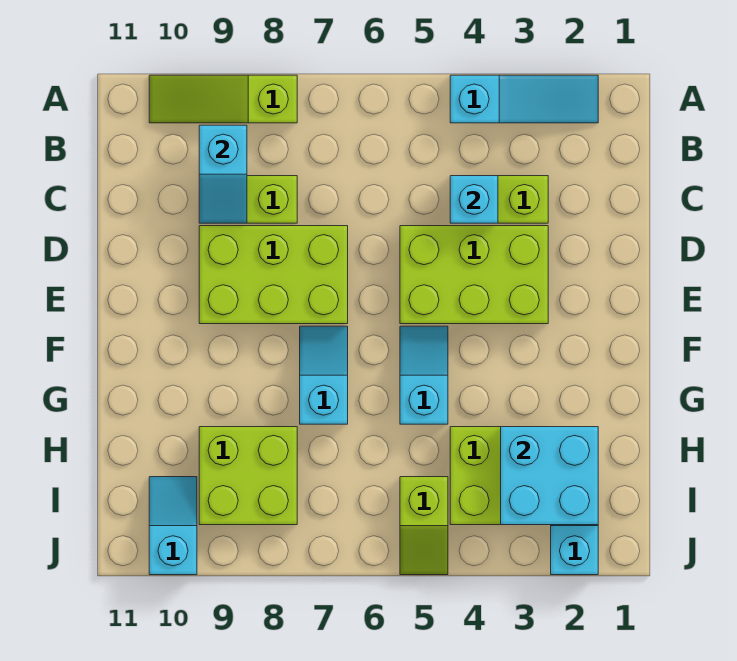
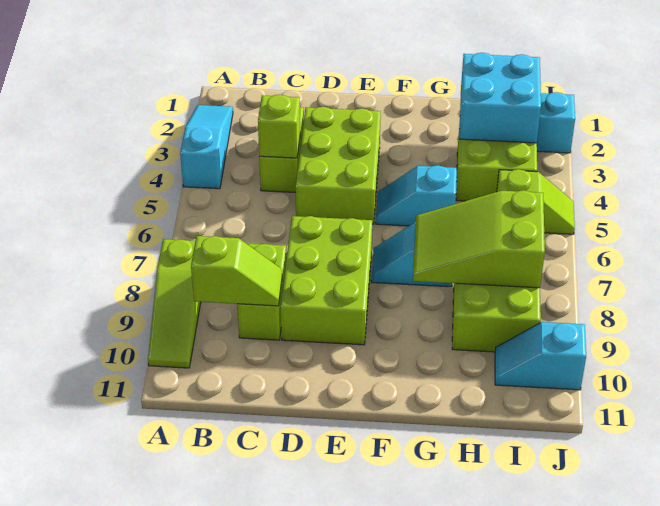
cyan slope B9:C9 level 2 top B -> lime slope B9:C9 level 2 top B
cyan brick C4 level 2 -> lime brick C4 level 2
none -> lime slope G7:I8 level 2 top I

